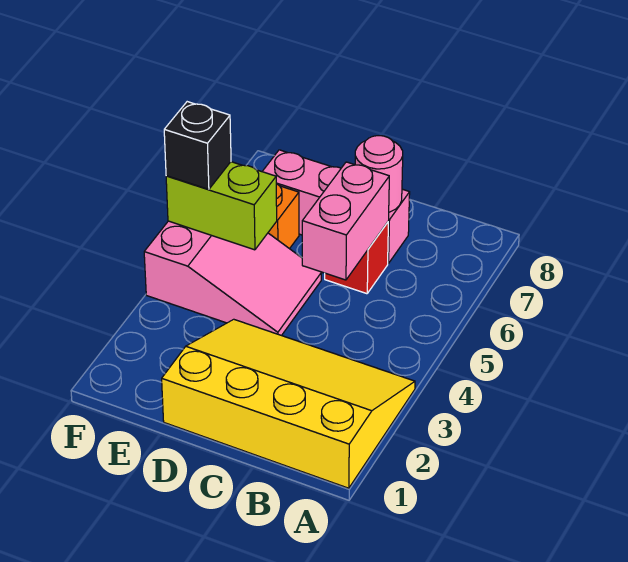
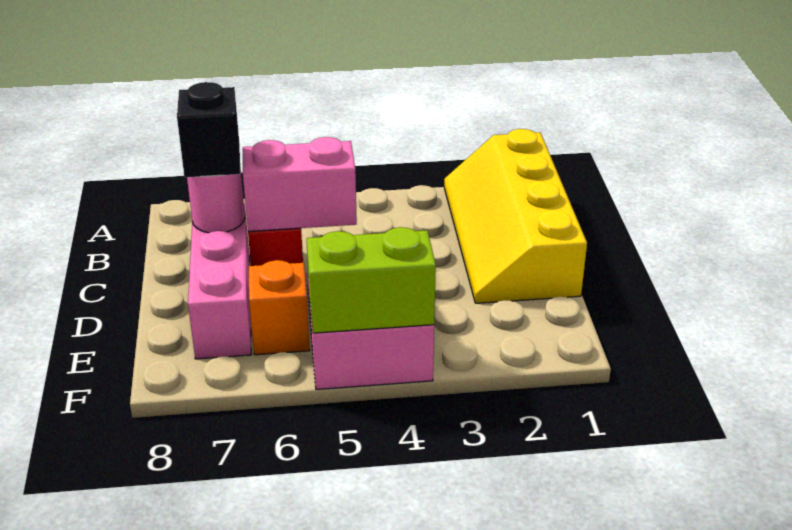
yellow slope A1:D3 level 1 top 1 -> yellow slope A1:D2 level 1 top 1
lime brick E5:F5 level 2 -> lime brick F4:F5 level 2
black brick F5 level 3 -> black brick C7 level 3

